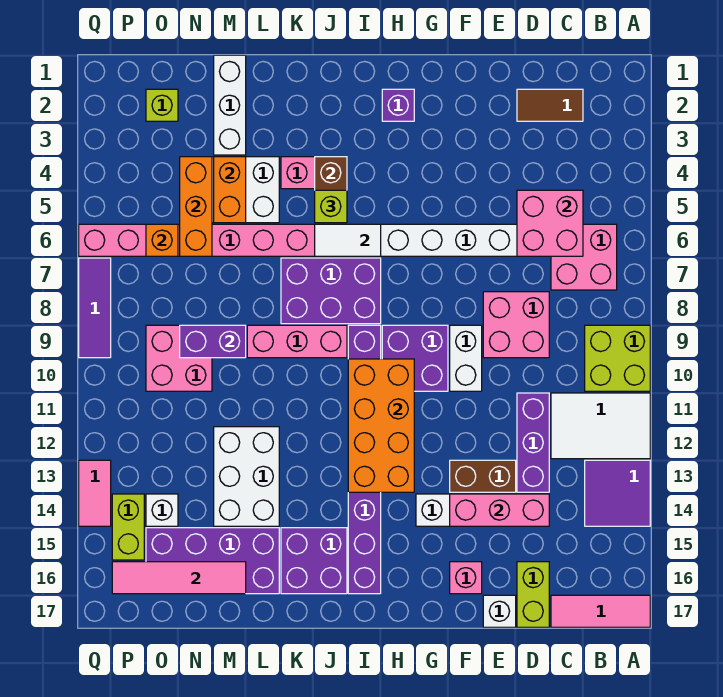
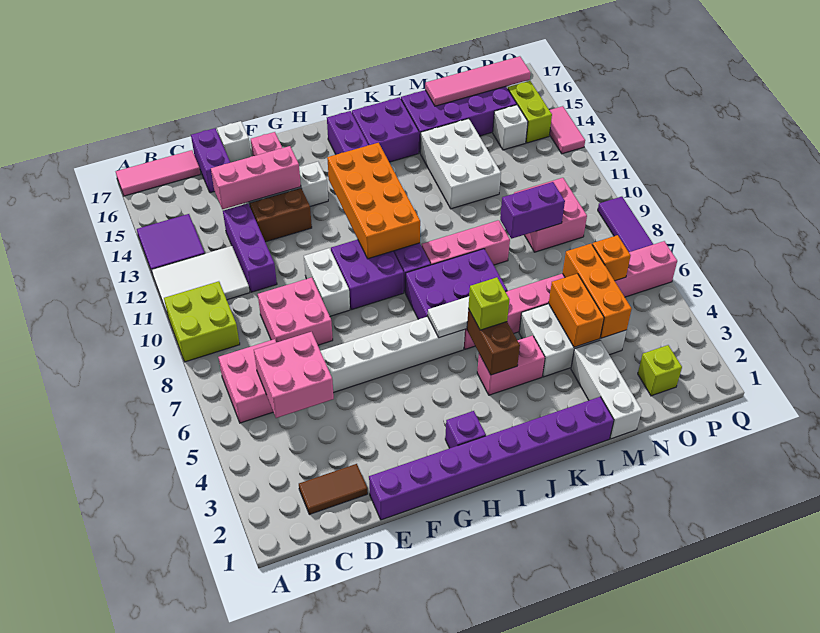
lime brick D16:D17 level 1 -> purple brick D16:D17 level 1
none -> purple brick E1:L1 level 1

